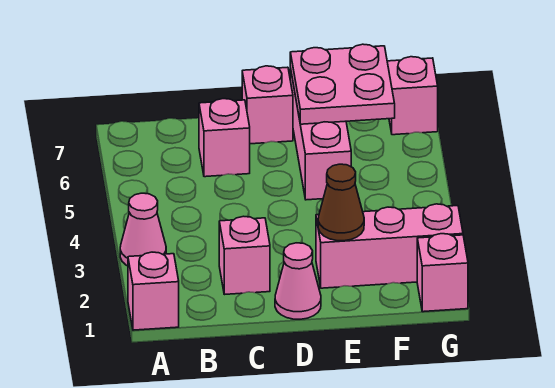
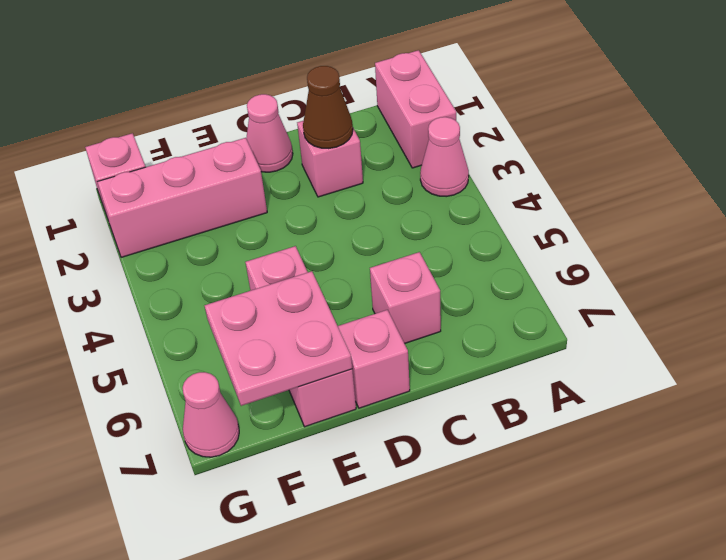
pink brick A1 level 1 -> pink brick A1:A2 level 1
brown cone E2 level 2 -> brown cone C2 level 2
pink brick G7 level 1 -> pink cone G7 level 1

